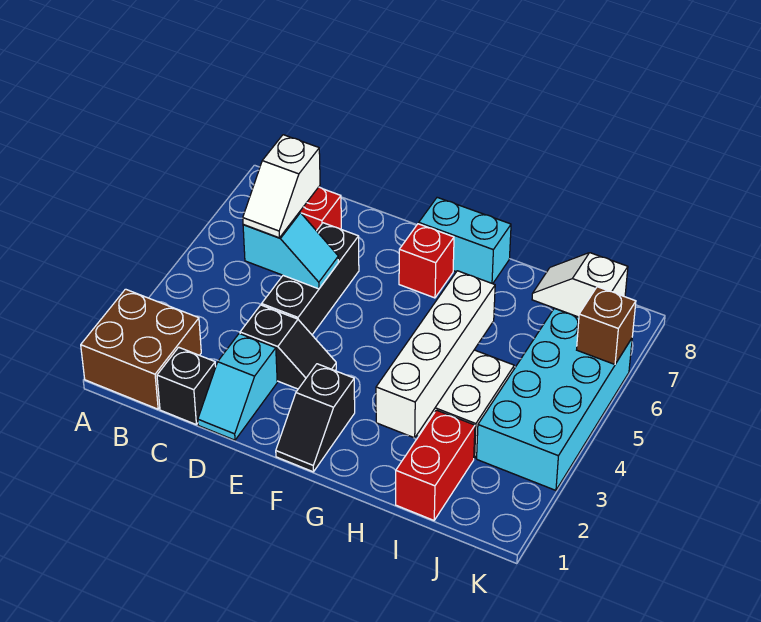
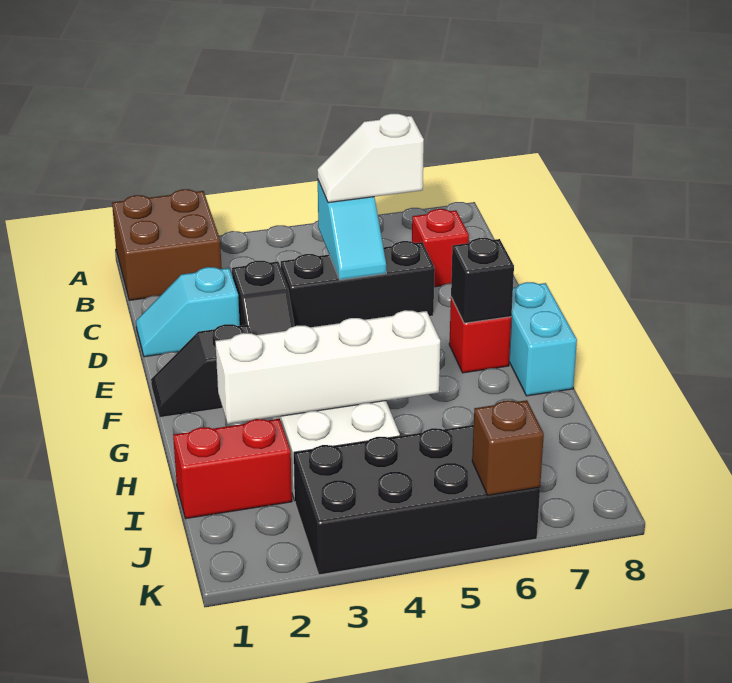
black brick C1 level 1 -> black brick F7 level 2
white slope I8:J8 level 1 top J -> none
cyan brick J3:K6 level 1 -> black brick J3:K6 level 1

